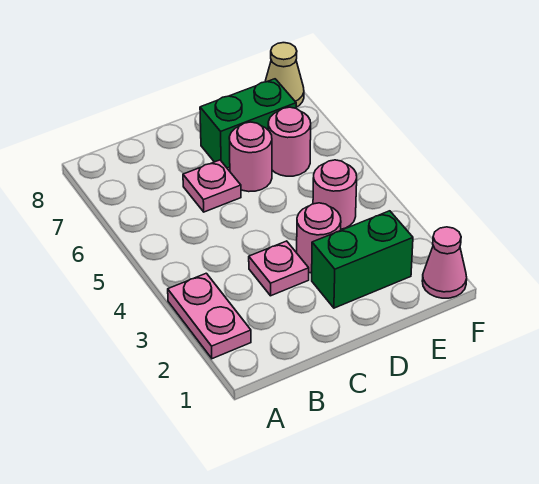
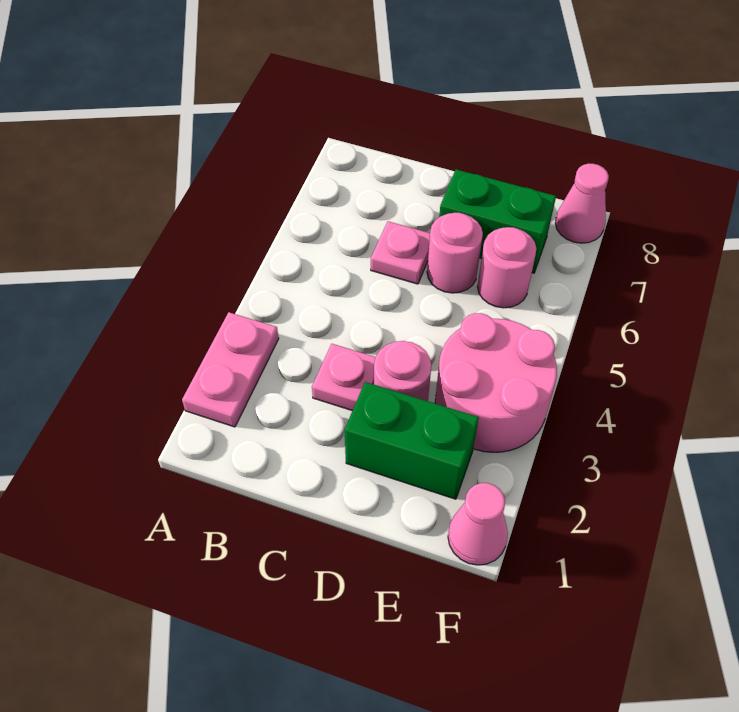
pink round brick E4 level 1 -> pink round brick E3:F4 level 1
tan cone F8 level 1 -> pink cone F8 level 1

